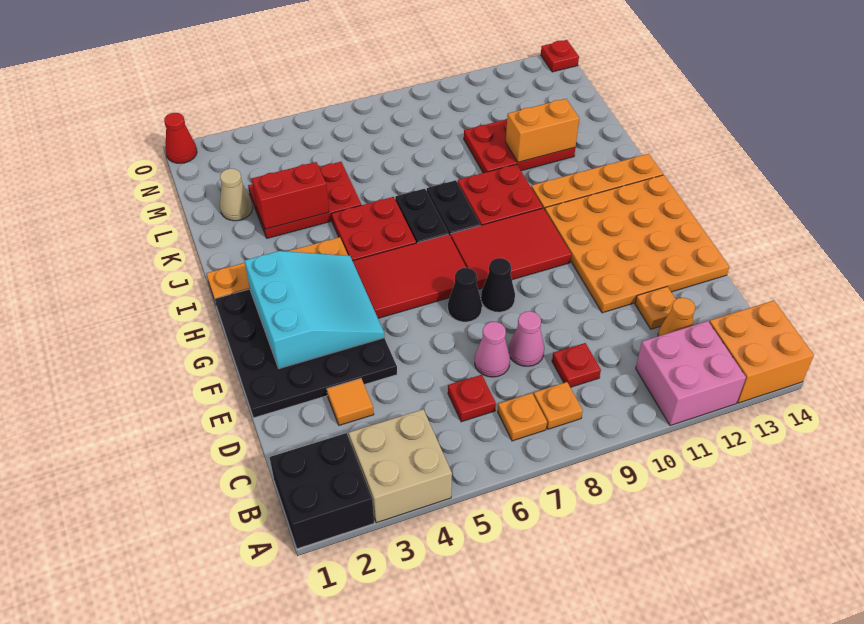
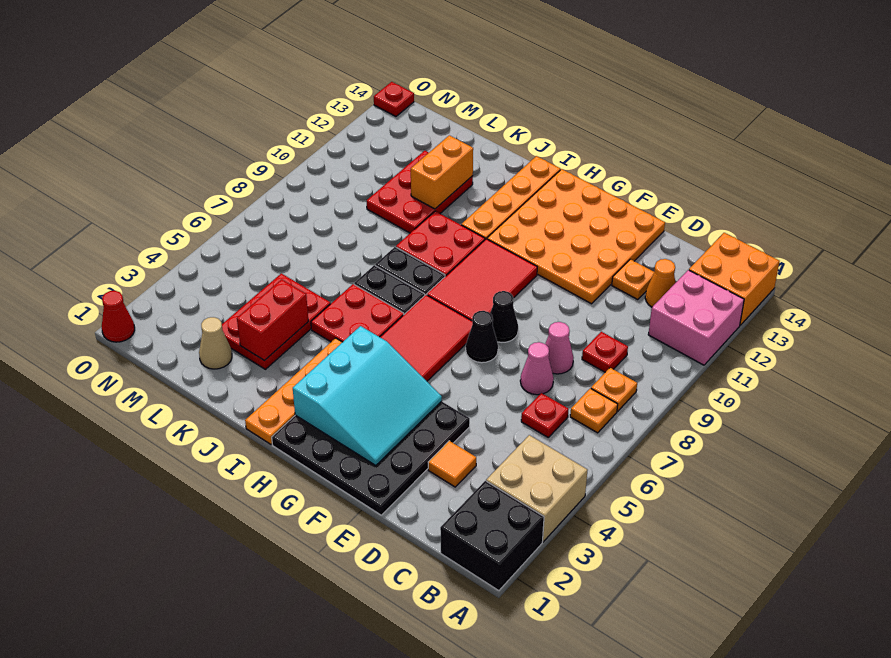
cyan slope F2:H4 level 2 top 2 -> cyan slope F2:H4 level 2 top H

